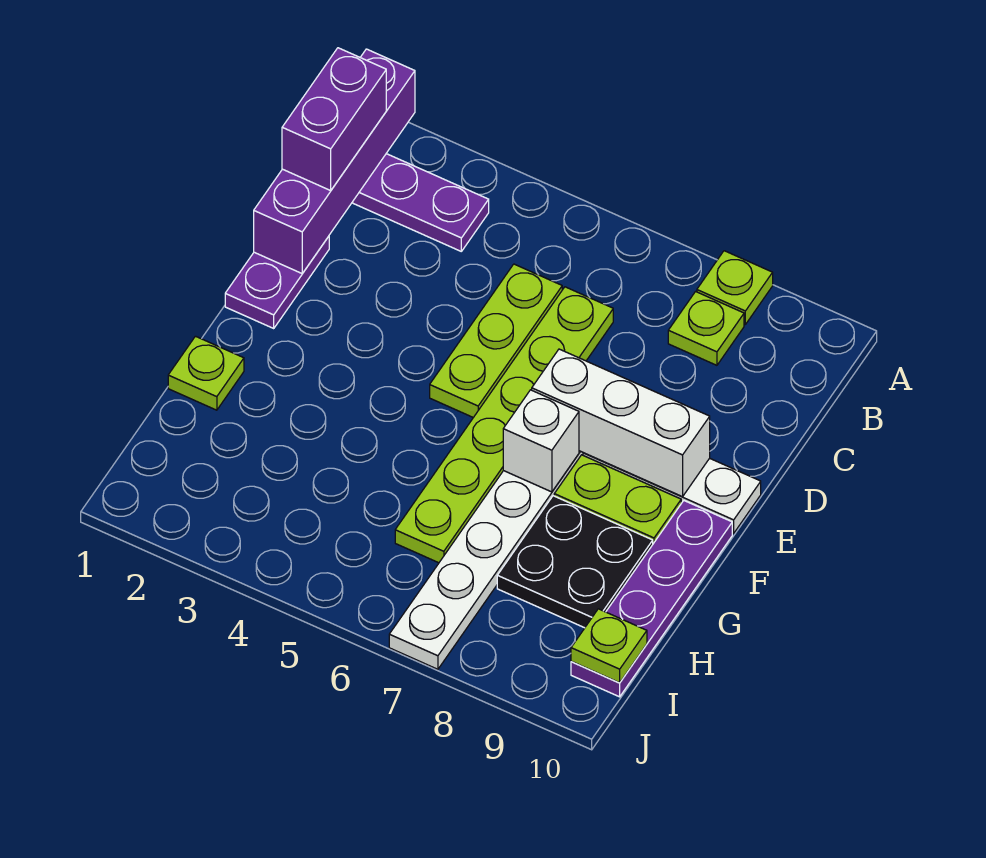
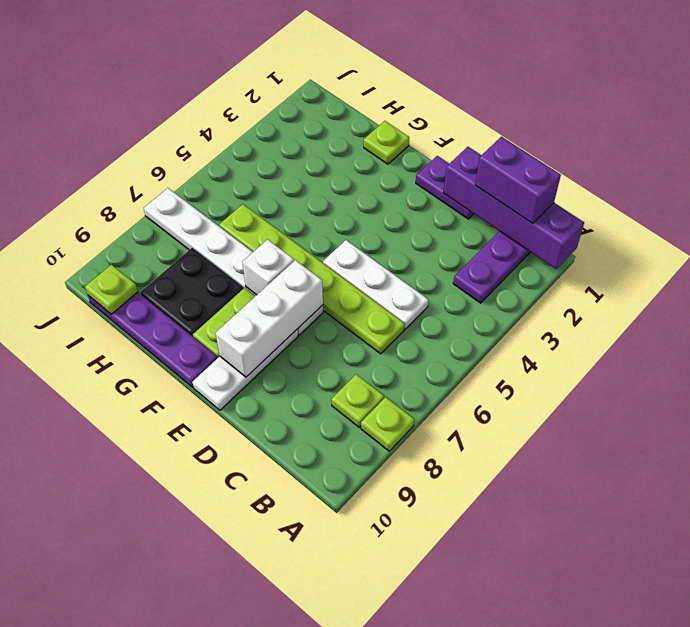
lime plate C5:E5 level 1 -> white plate C5:E5 level 1

